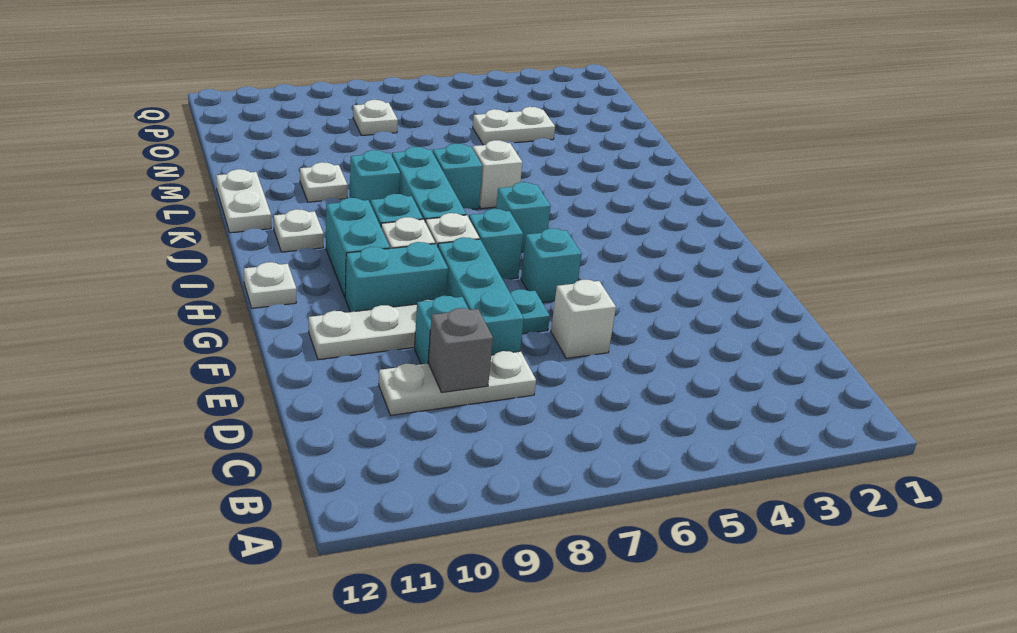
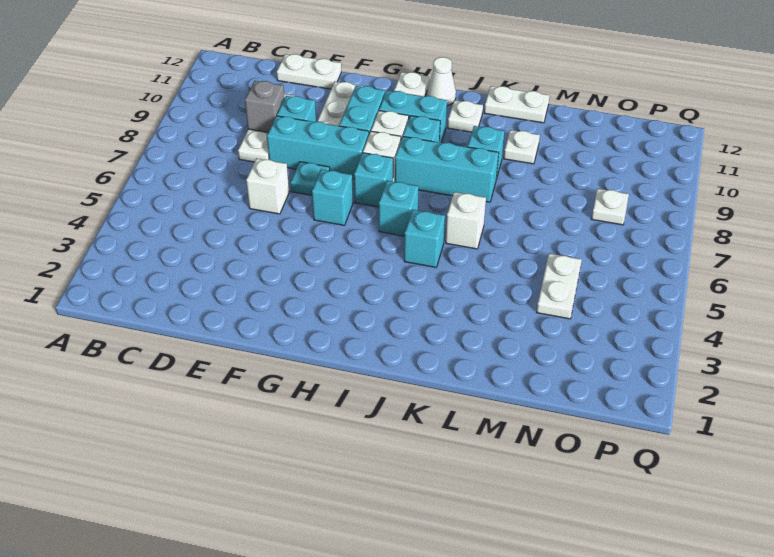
none -> white plate D12:E12 level 1
none -> white cone I12 level 1
cyan brick K7 level 1 -> cyan brick J5 level 1

